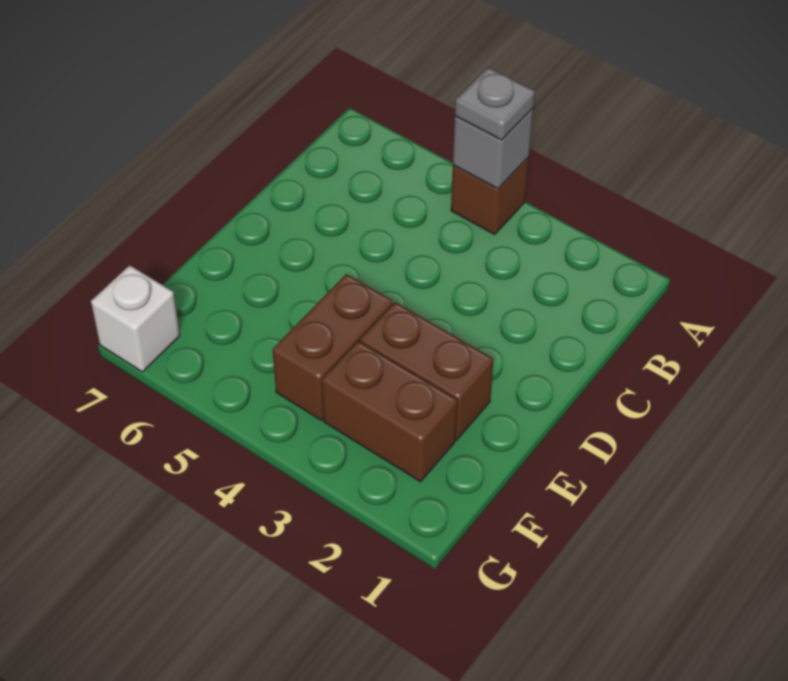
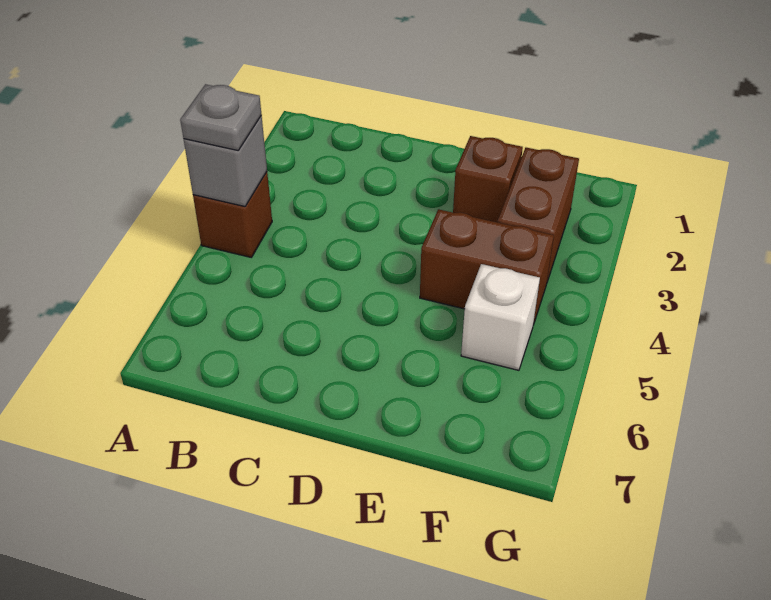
brown brick E2:E3 level 1 -> brown brick E2 level 1
white brick G7 level 1 -> white brick F5 level 1

